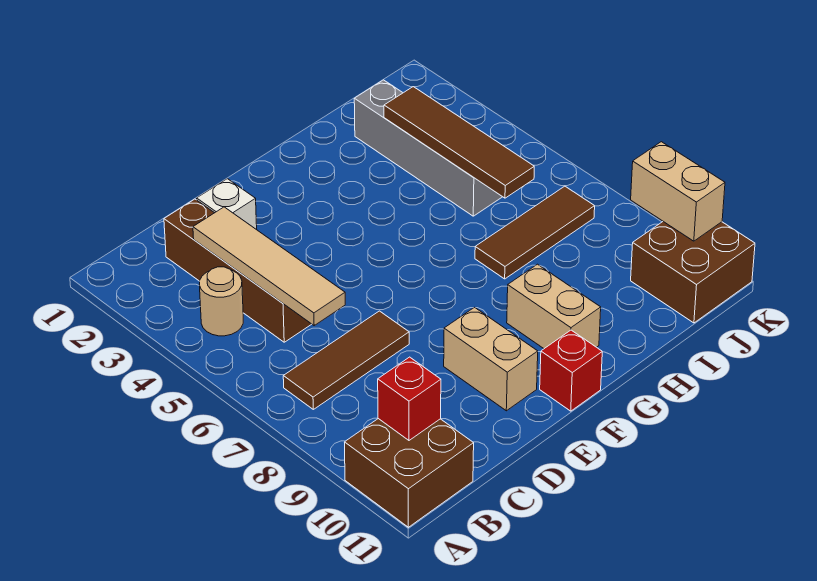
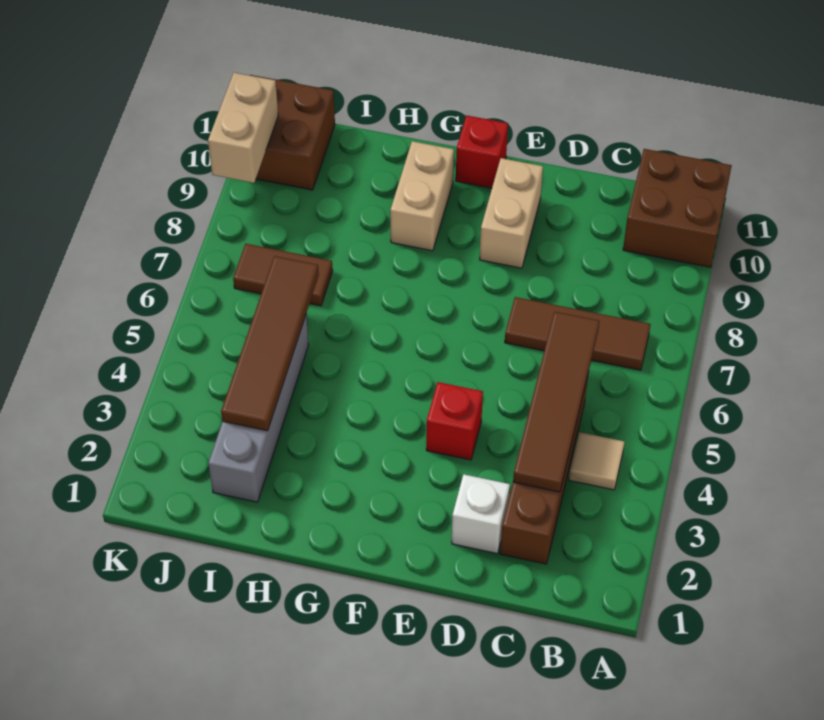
tan round brick B4 level 1 -> tan tile B4 level 1
red brick B10 level 2 -> red brick E4 level 1
tan tile C3:C6 level 2 -> brown tile C3:C6 level 2
brown tile H7:J7 level 1 -> brown tile I7:J7 level 1

